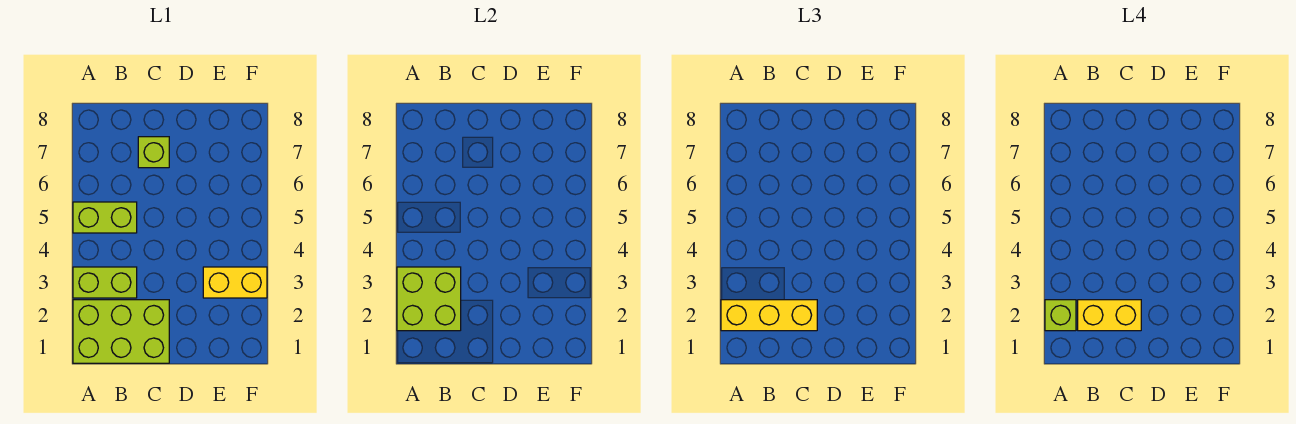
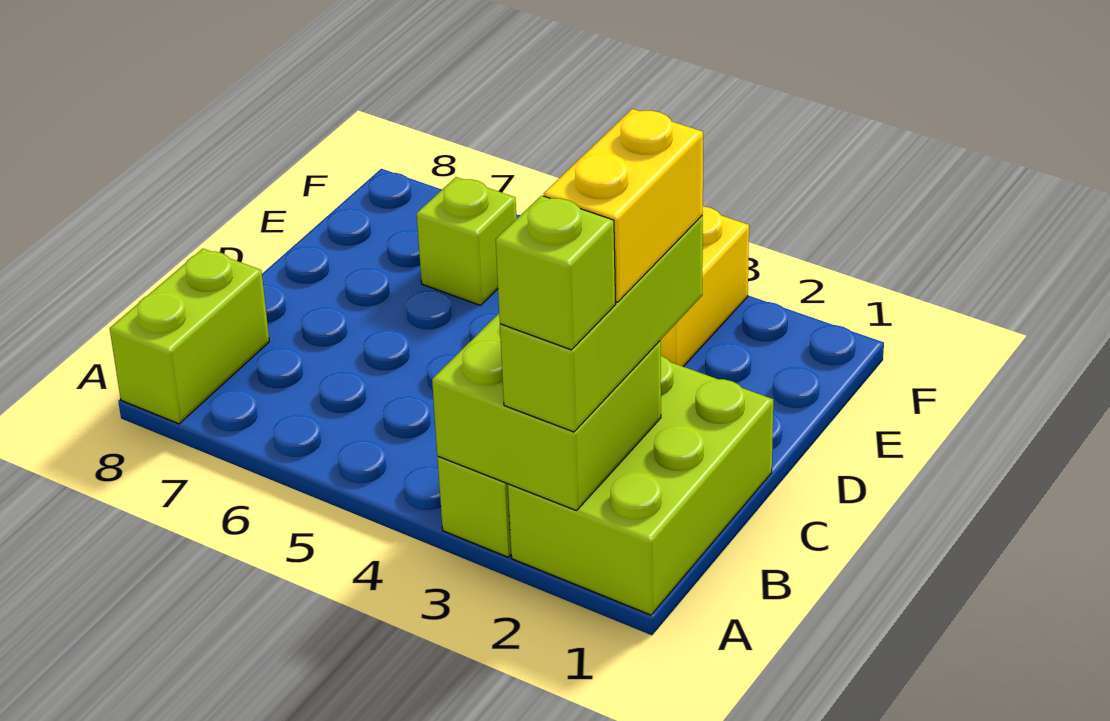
yellow brick A2:C2 level 3 -> lime brick A2:C2 level 3
lime brick A5:B5 level 1 -> lime brick A8:B8 level 1
lime brick C7 level 1 -> lime brick E6 level 1

